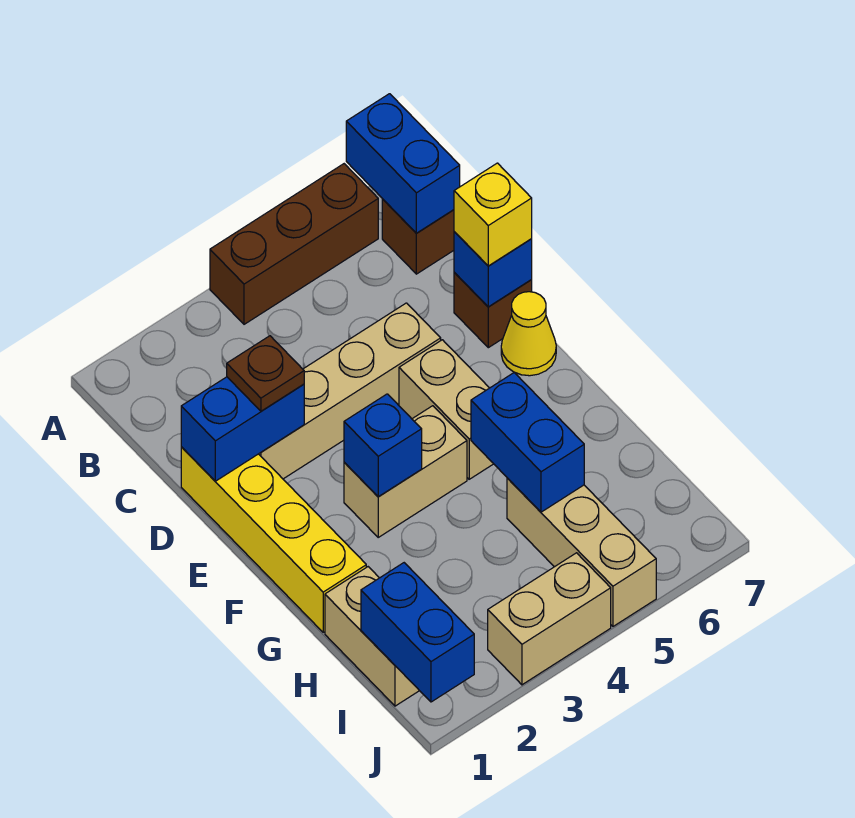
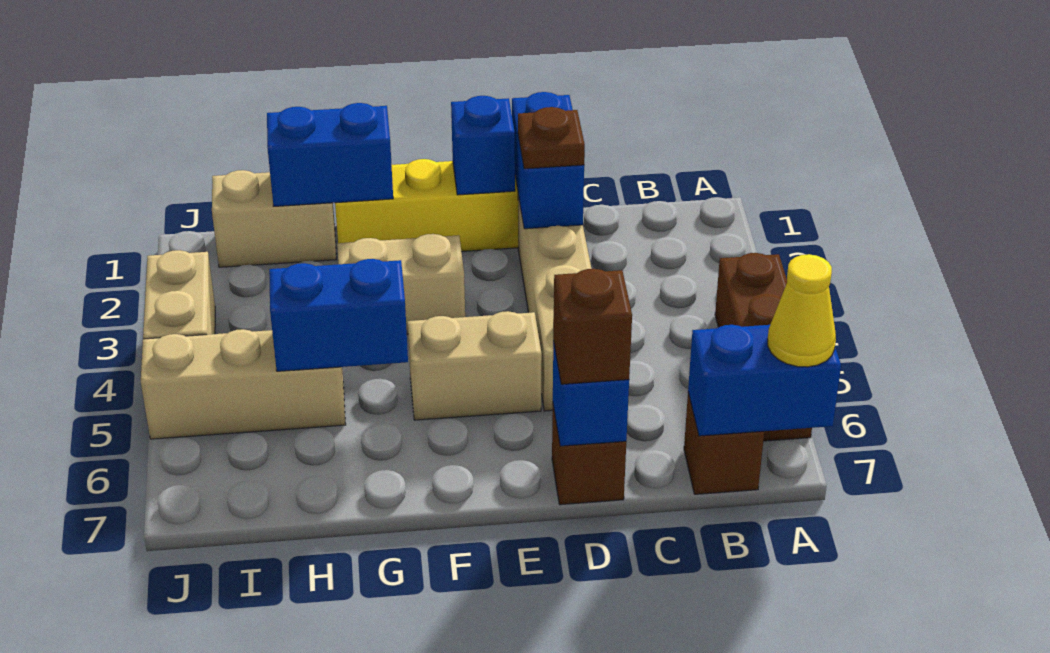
yellow brick D7 level 3 -> brown brick D7 level 3
yellow cone E7 level 1 -> yellow cone A7 level 3
tan brick F3:F4 level 1 -> tan brick F3:G3 level 1
blue brick F3 level 2 -> blue brick E1 level 2
blue brick I1:J1 level 2 -> blue brick G1:H1 level 2

